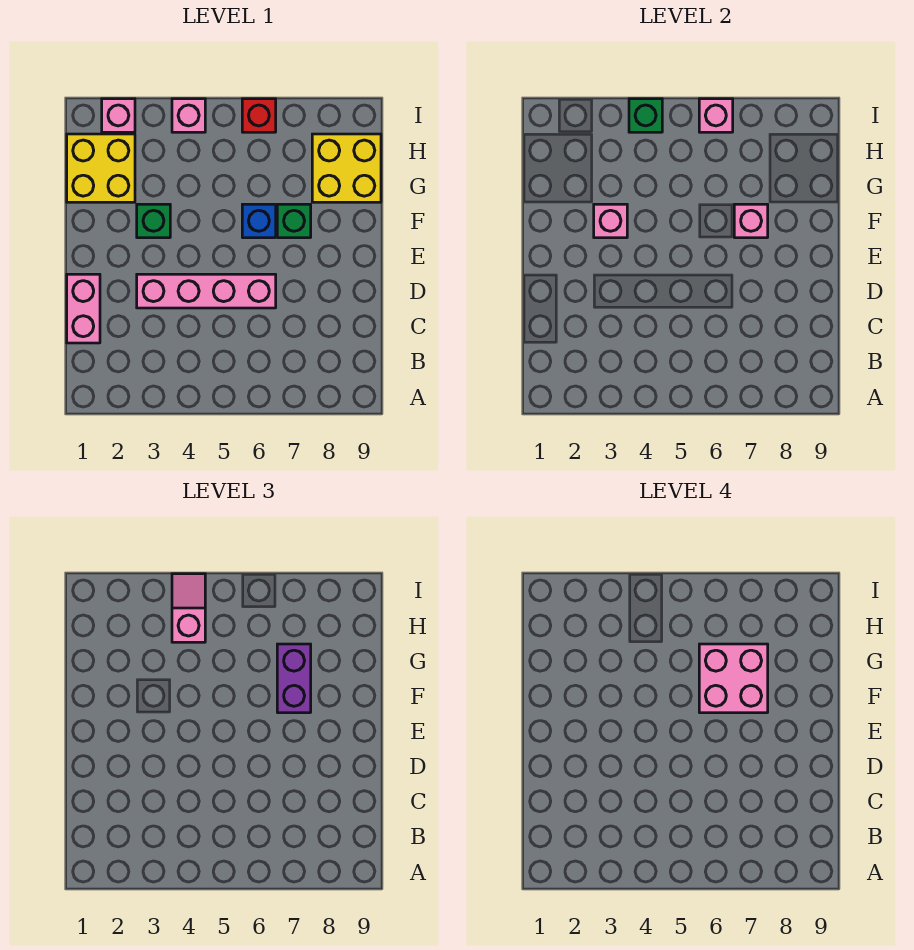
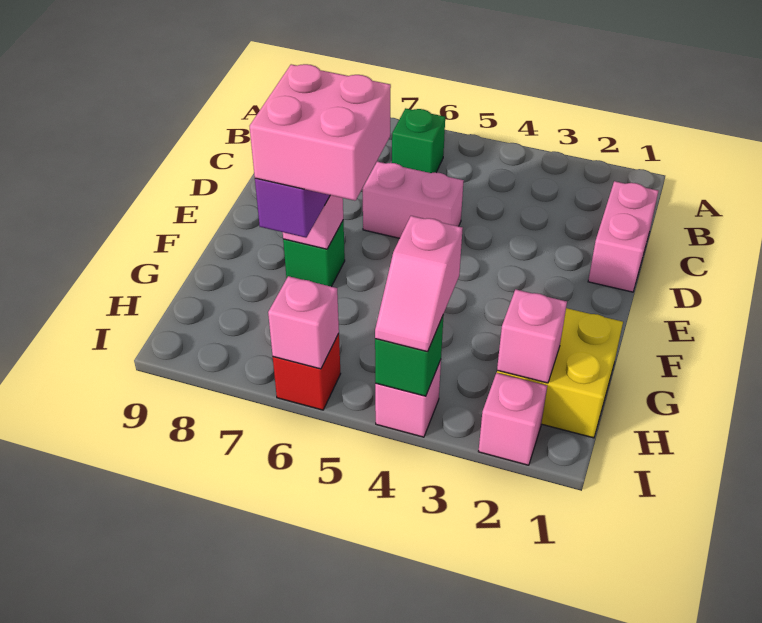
pink brick D3:D6 level 1 -> pink brick D5:D6 level 1
green brick F3 level 1 -> green brick B6 level 1
pink brick F3 level 2 -> pink brick H2 level 2
blue brick F6 level 1 -> none
yellow brick G8:H9 level 1 -> none

